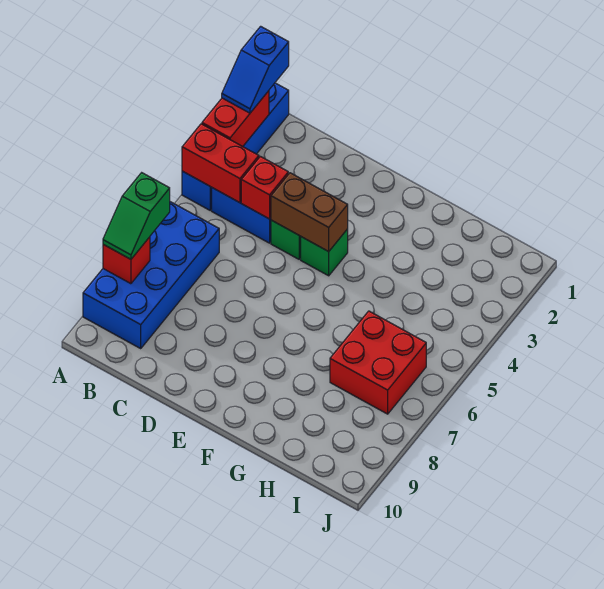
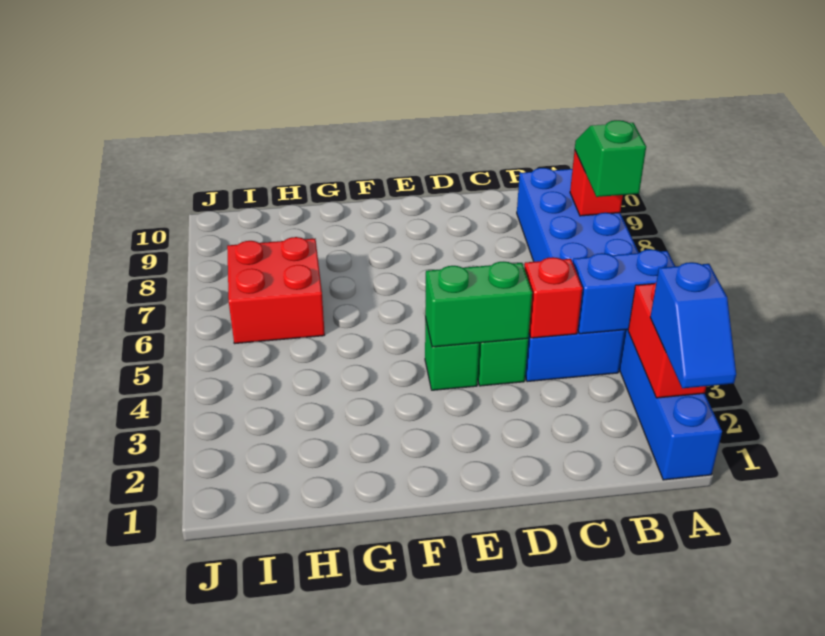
blue slope A1:A2 level 3 top 1 -> blue slope A1:A2 level 3 top 2
red brick A4:B4 level 2 -> blue brick A4:B4 level 2
brown brick D4:E4 level 2 -> green brick D4:E4 level 2

